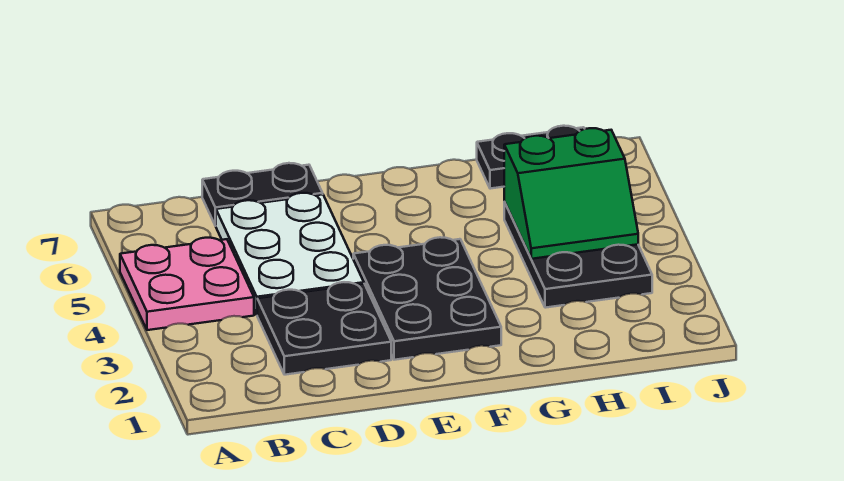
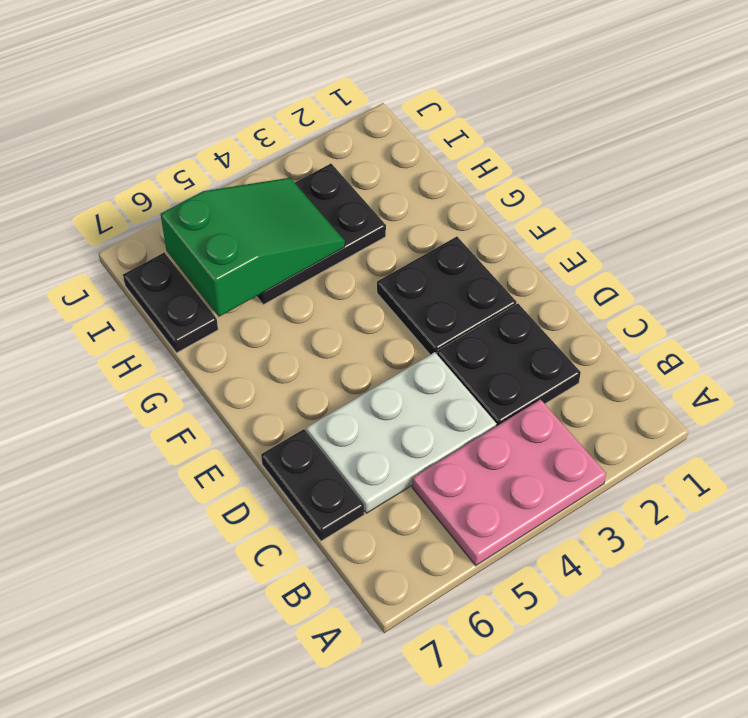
pink plate A4:B5 level 1 -> pink plate A3:B5 level 1
black plate E2:F4 level 1 -> black plate E2:F3 level 1
green slope H4:I5 level 2 top 5 -> green slope H4:I6 level 2 top 6

